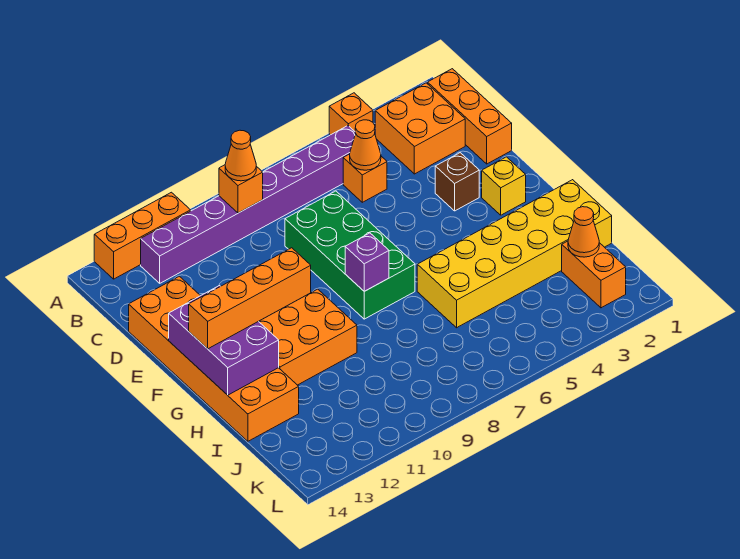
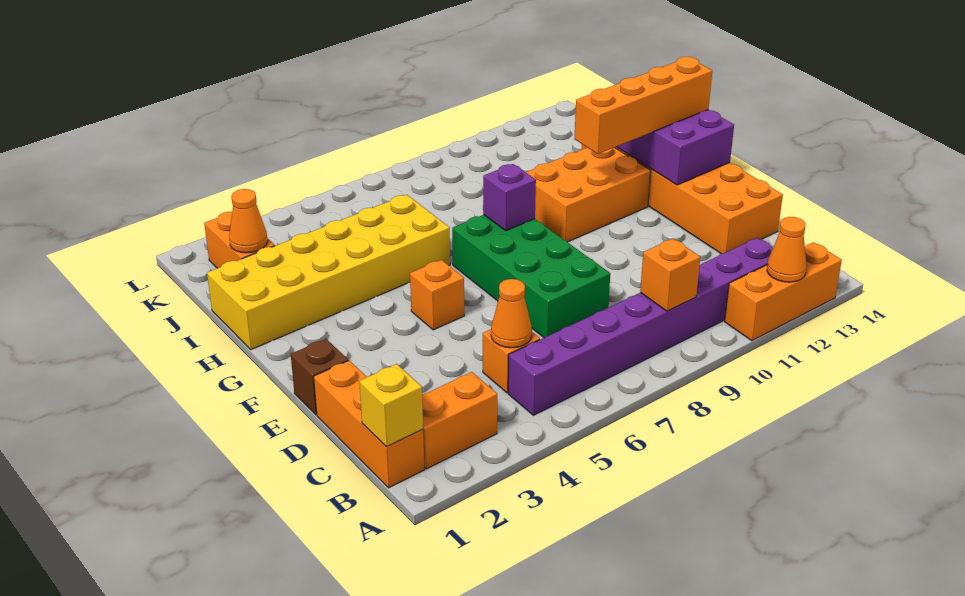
orange brick A4 level 1 -> orange brick F5 level 1
orange brick B2:C3 level 1 -> orange brick B2:B3 level 1
orange cone B9 level 3 -> orange cone A12 level 2
brown brick E3 level 1 -> brown brick E1 level 1
yellow brick F2 level 1 -> yellow brick B1 level 2

